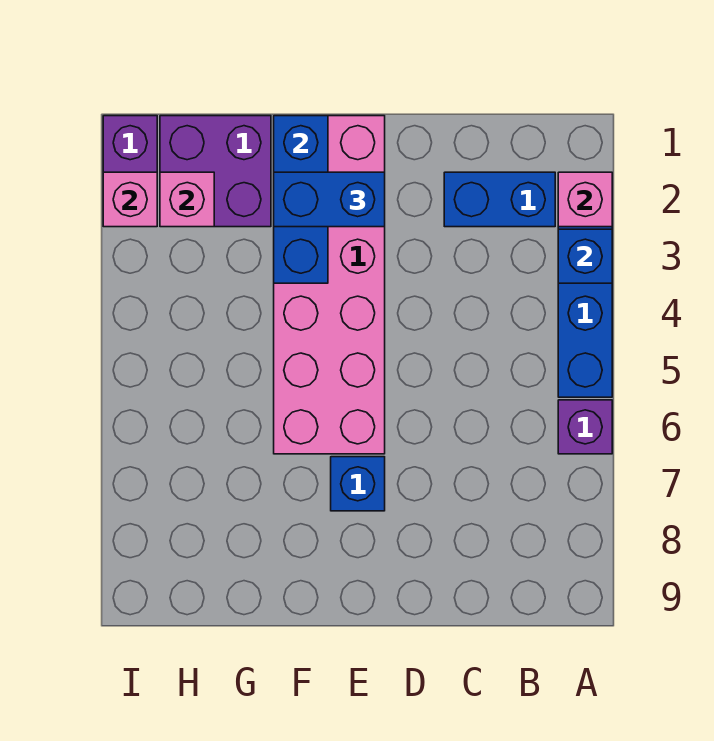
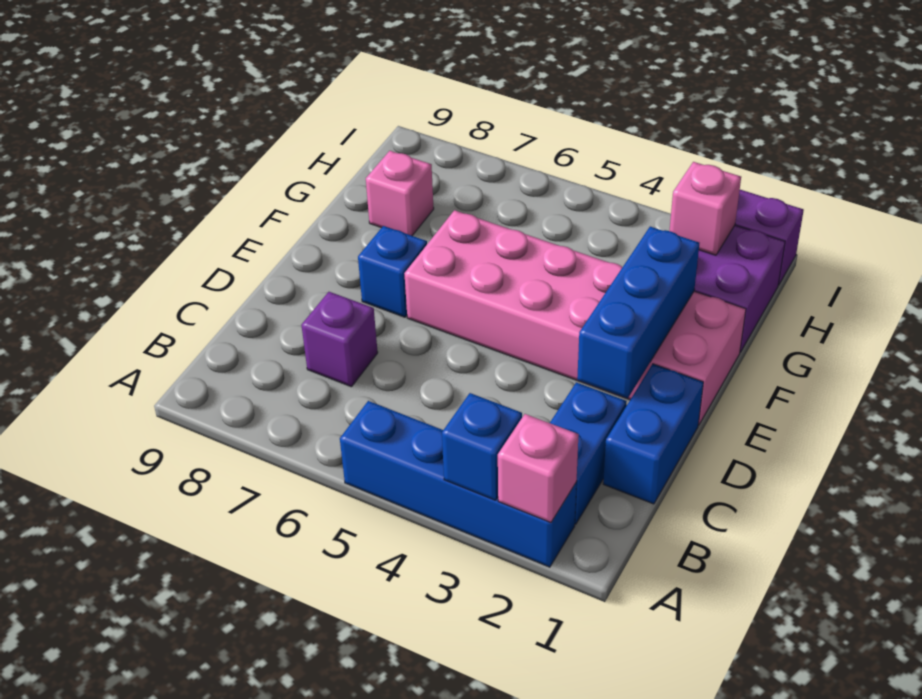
purple brick A6 level 1 -> purple brick C7 level 1
blue brick E2:F2 level 3 -> blue brick C1:D1 level 1
blue brick F1:F3 level 2 -> blue brick D2:F2 level 2
pink brick I2 level 2 -> pink brick G8 level 1

